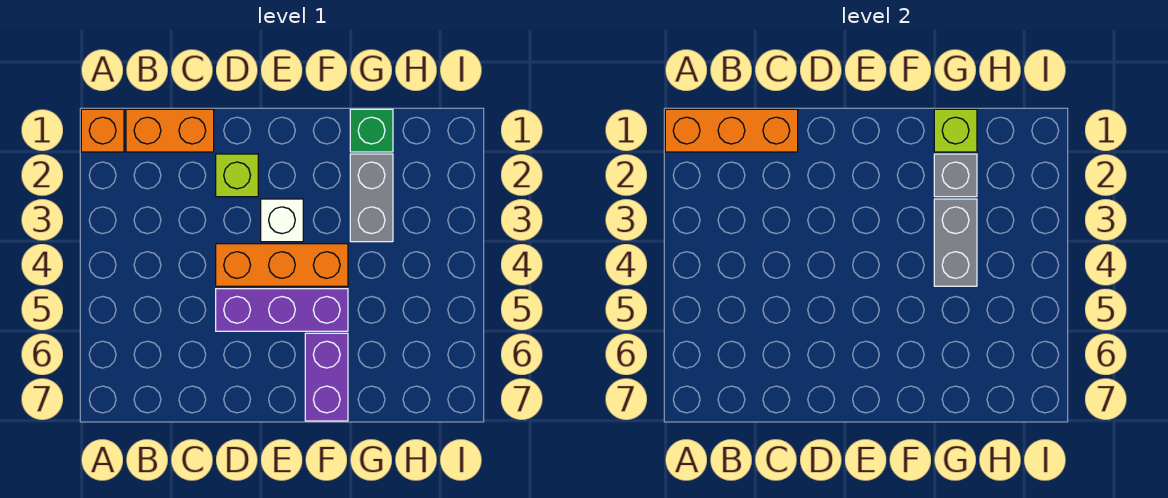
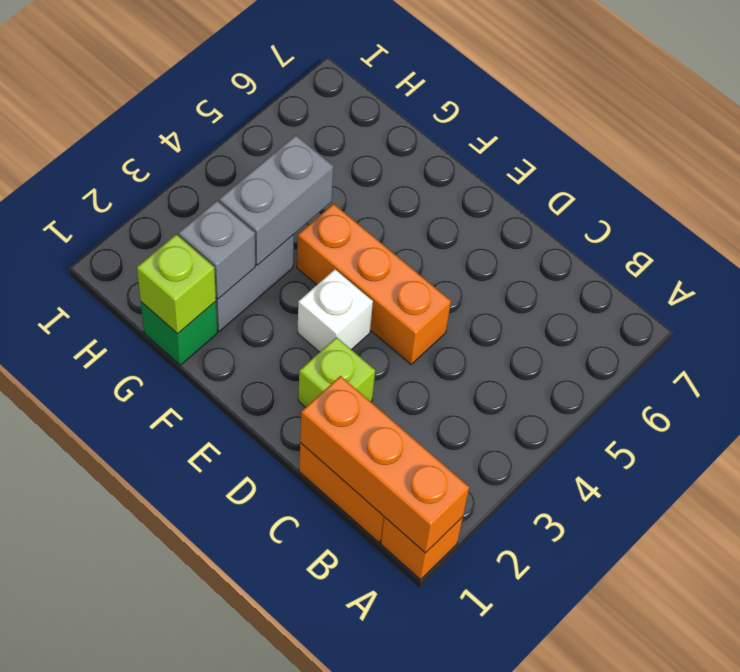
purple brick D5:F5 level 1 -> none
purple brick F6:F7 level 1 -> none

